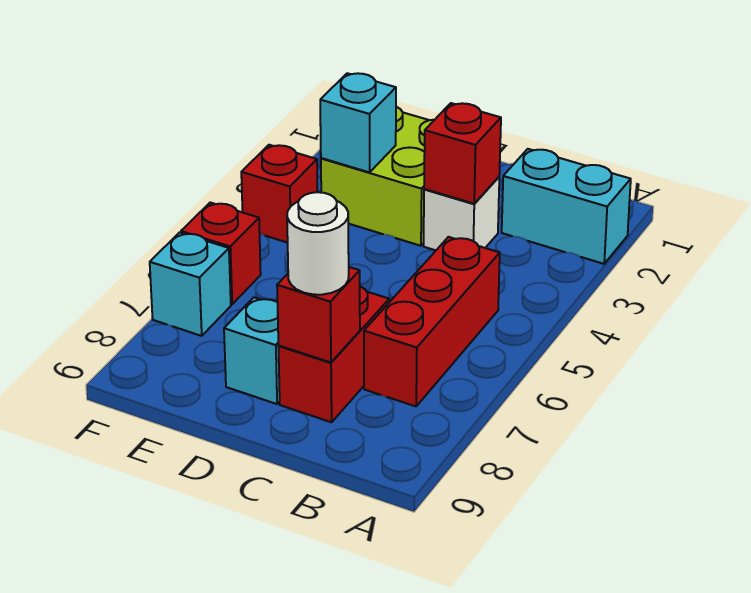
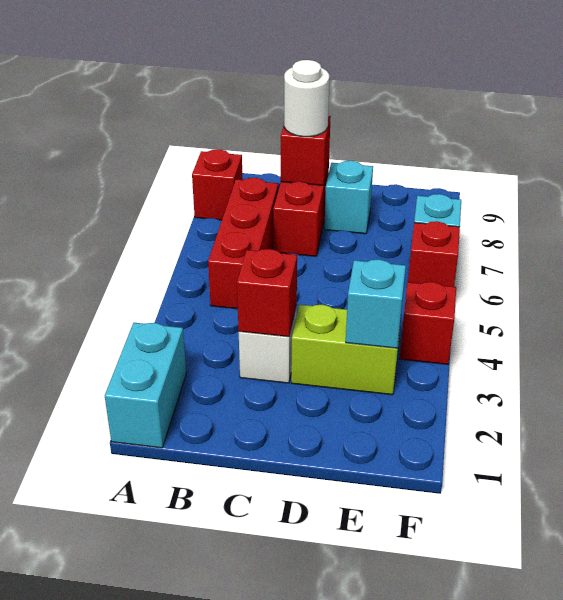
cyan brick A2:B2 level 1 -> cyan brick A1:A2 level 1
none -> red brick A8 level 1
lime brick D2:E3 level 1 -> lime brick D3:E3 level 1

